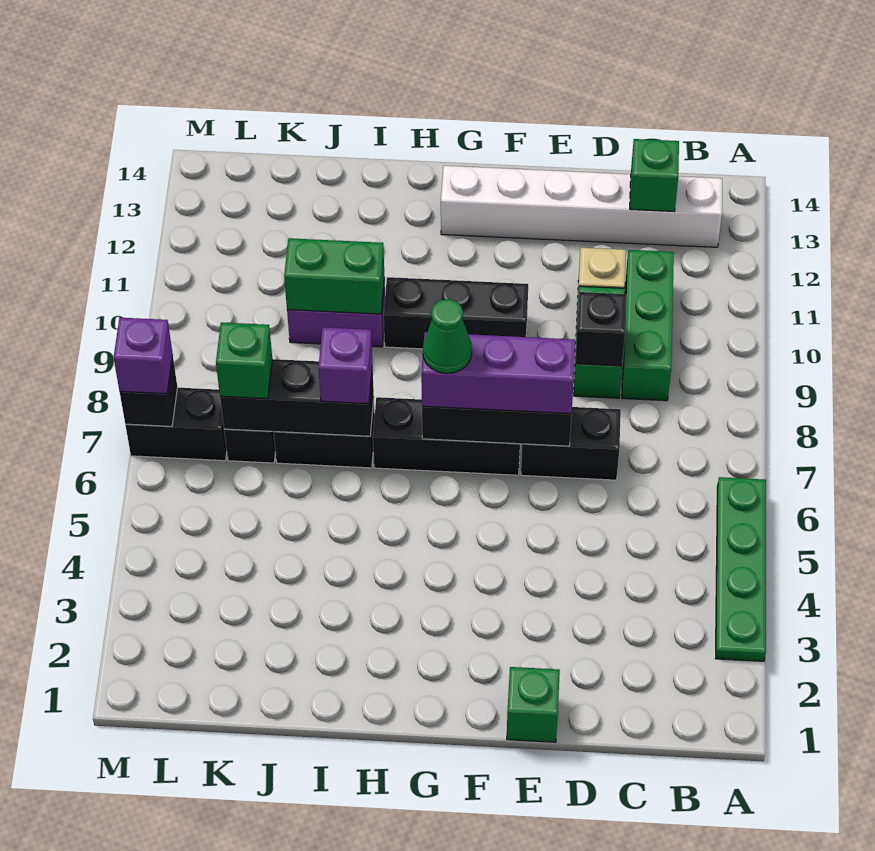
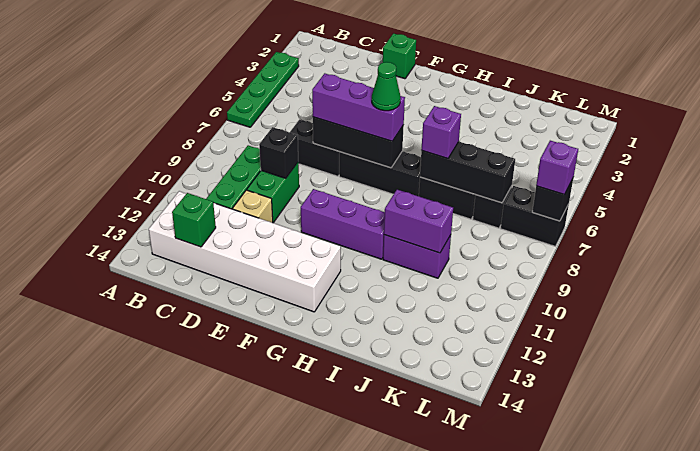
white brick B13:G13 level 1 -> white brick B12:G13 level 1
black brick F10:H10 level 1 -> purple brick F10:H10 level 1
green brick I10:J10 level 2 -> purple brick I10:J10 level 2
green brick K7 level 3 -> none

